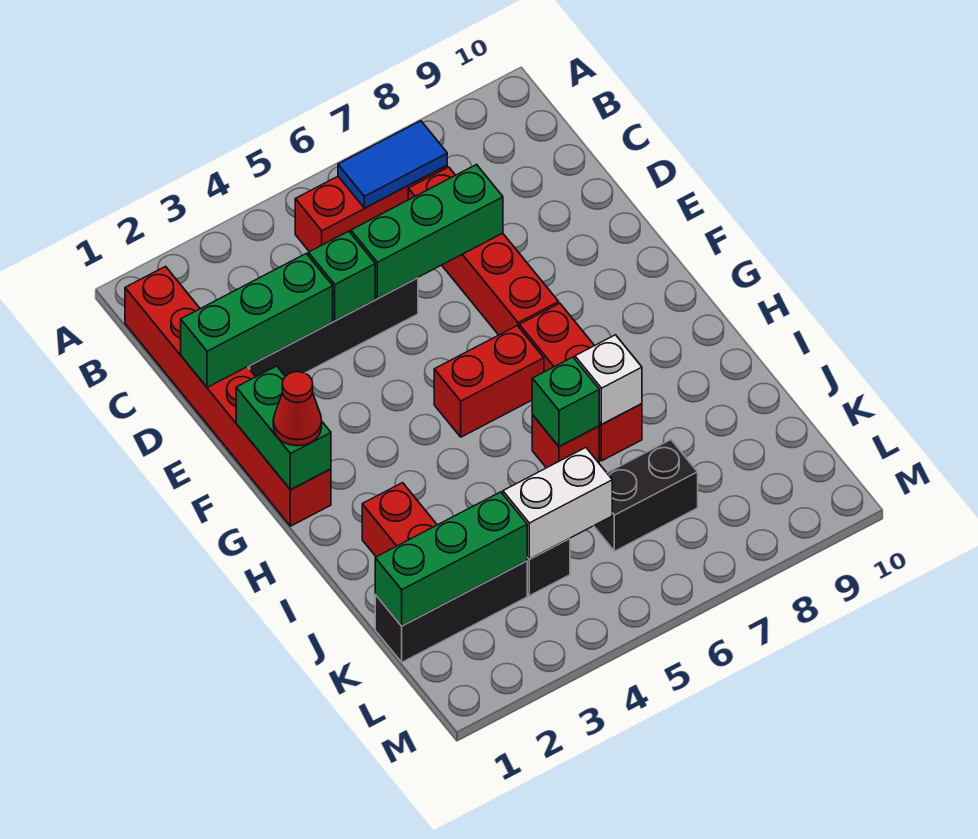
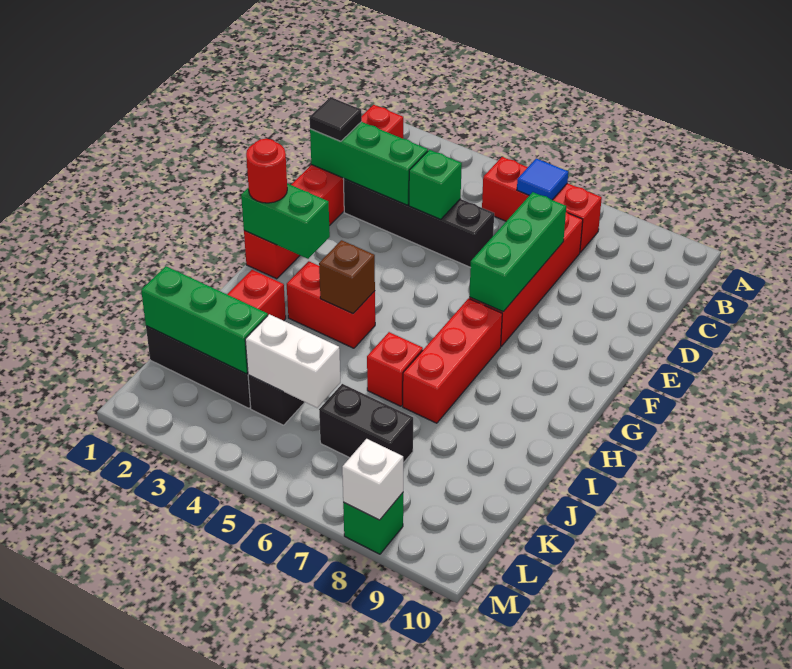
blue tile B6:B7 level 2 -> blue tile B6 level 2
none -> black tile D1 level 3
green brick D5:D7 level 2 -> green brick D7:F7 level 2
green brick F1:G1 level 2 -> green brick G1:G2 level 2
red cone G1 level 3 -> red round brick G1 level 3
red brick G5:G6 level 1 -> red brick H3:H4 level 1
none -> brown brick H4 level 2
green brick I6 level 2 -> green brick M8 level 1
white brick I7 level 2 -> white brick M8 level 2

